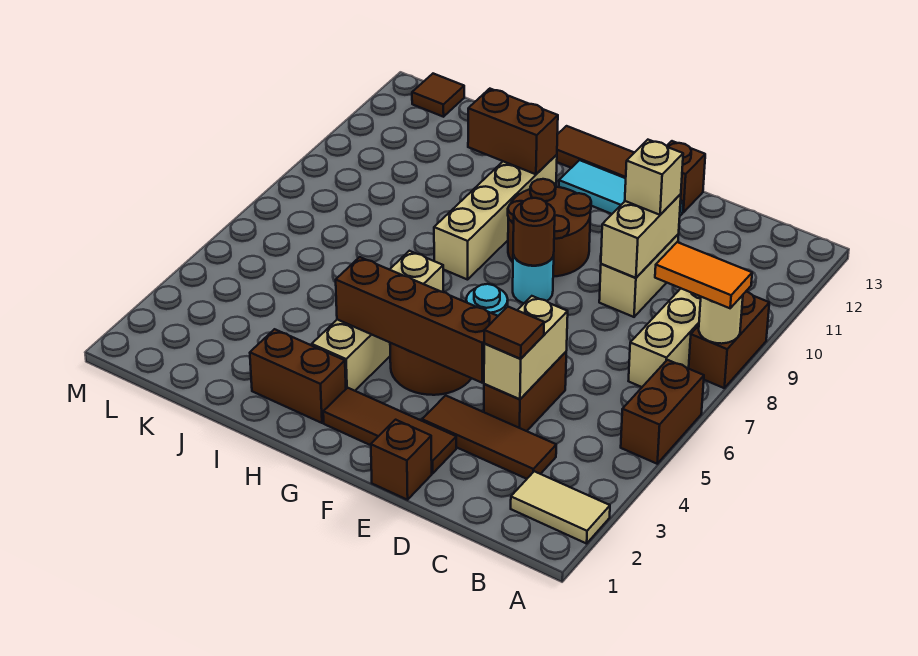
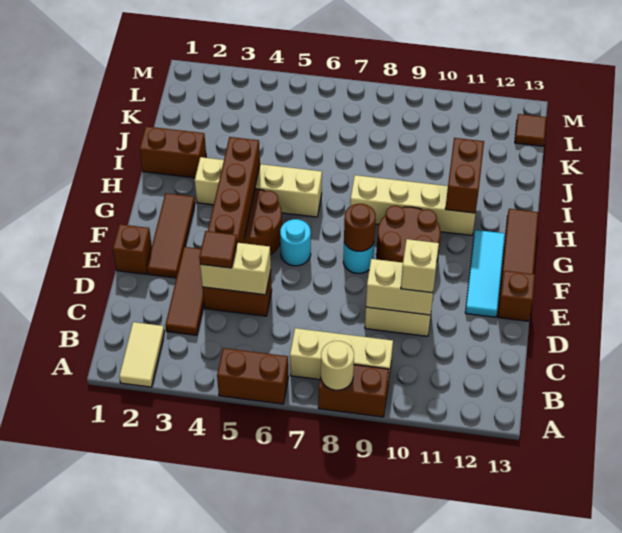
orange tile A8:B8 level 3 -> none
brown brick H2:I2 level 1 -> brown brick I1:I2 level 1

